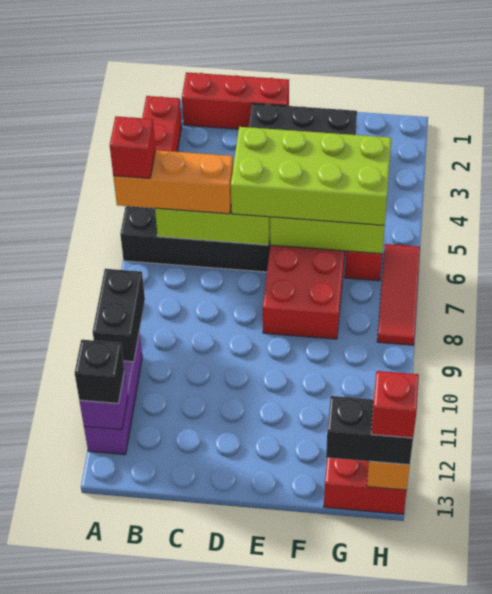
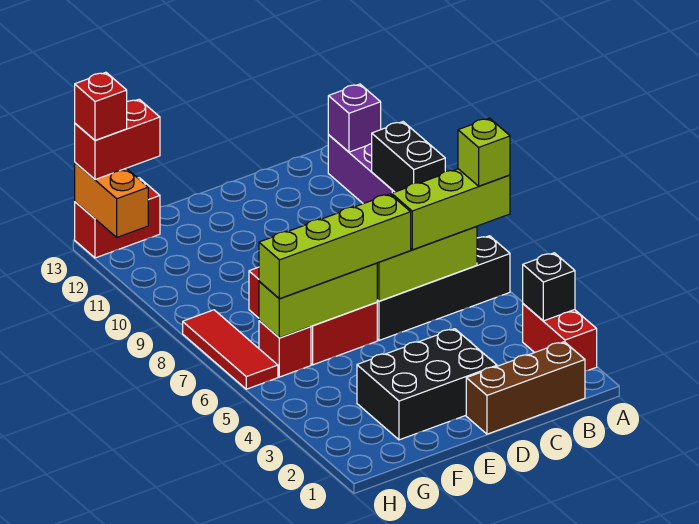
orange brick A6:C6 level 3 -> lime brick A6:C6 level 3
red brick A6 level 4 -> lime brick A6 level 4
black brick A12 level 3 -> black brick A3 level 2
red brick B1:D1 level 1 -> brown brick B1:D1 level 1
lime brick D5:G6 level 3 -> lime brick D6:G6 level 3
black brick G13:H13 level 3 -> red brick G13:H13 level 3

